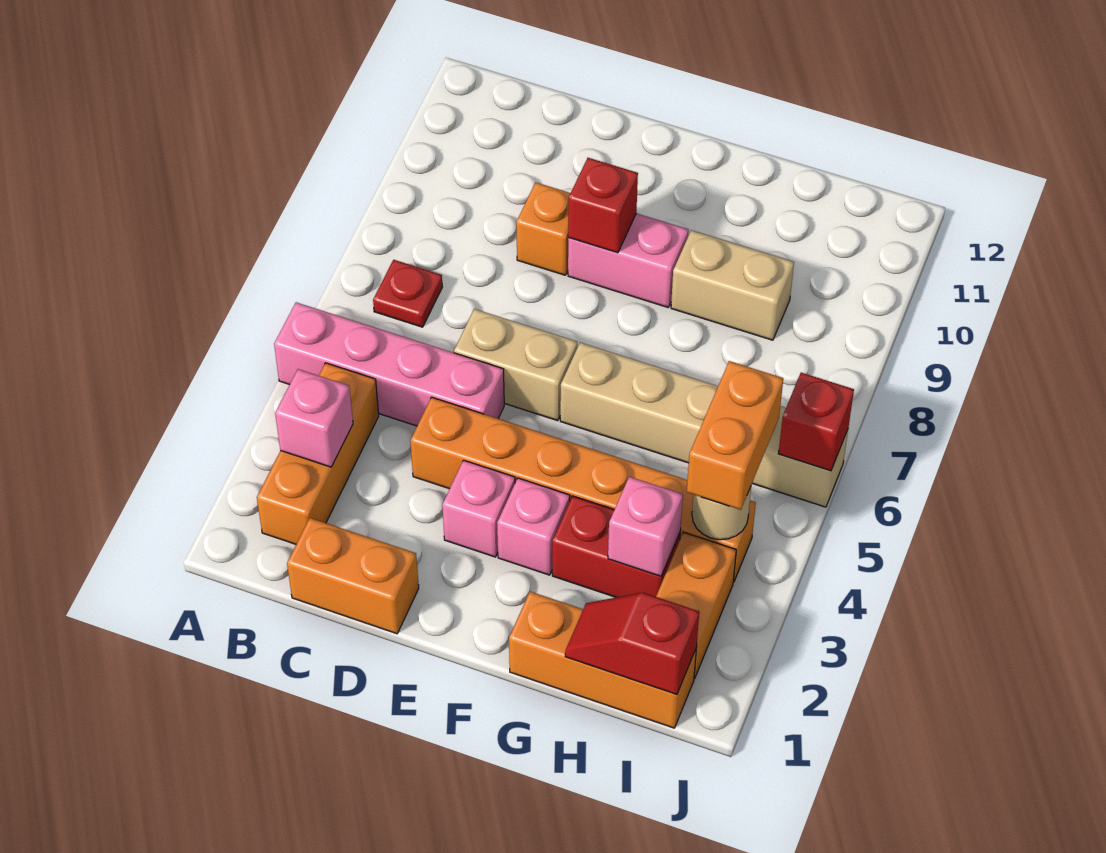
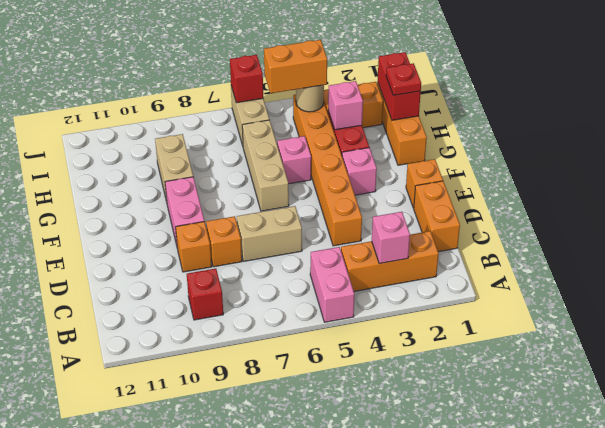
pink brick A5:D5 level 1 -> pink brick A5:B5 level 1
red plate B7 level 1 -> red plate H1 level 3
tan brick D6:E6 level 1 -> tan brick D6:D7 level 1
none -> orange brick D8 level 1
none -> orange brick E1 level 1
pink brick E3 level 1 -> pink brick G5 level 1
red brick E9 level 2 -> red brick B9 level 1
red slope H1:I1 level 2 top I -> red brick H1:I1 level 2

